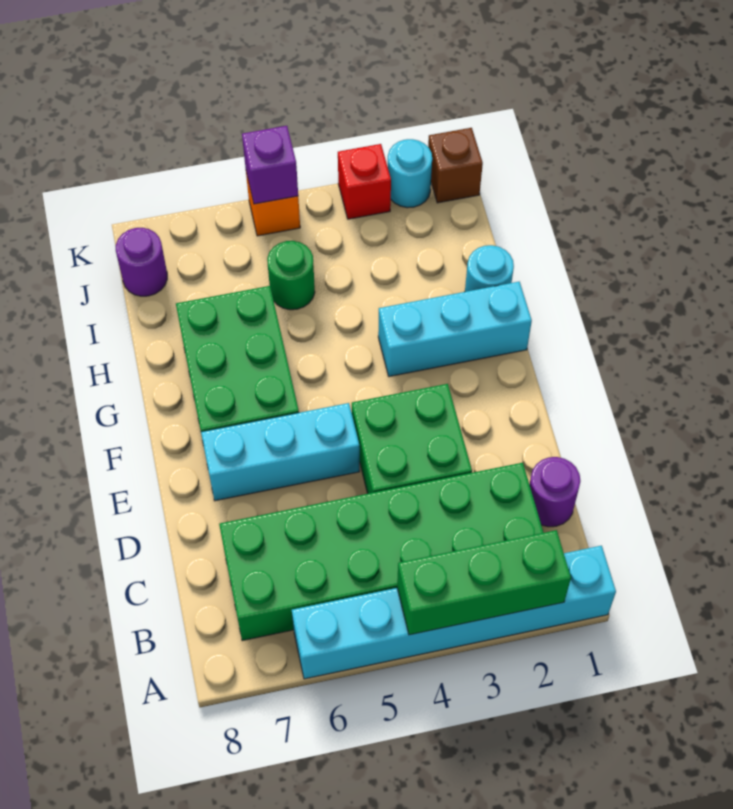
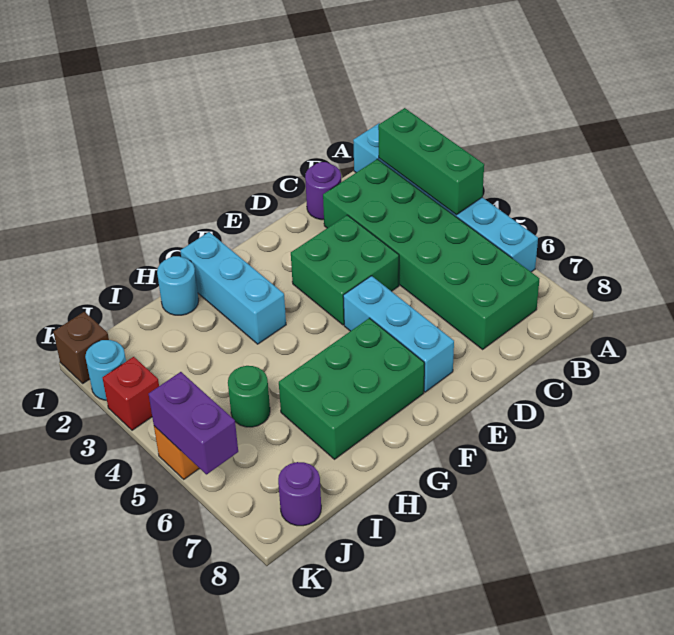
purple brick K5 level 2 -> purple brick K5:K6 level 2

